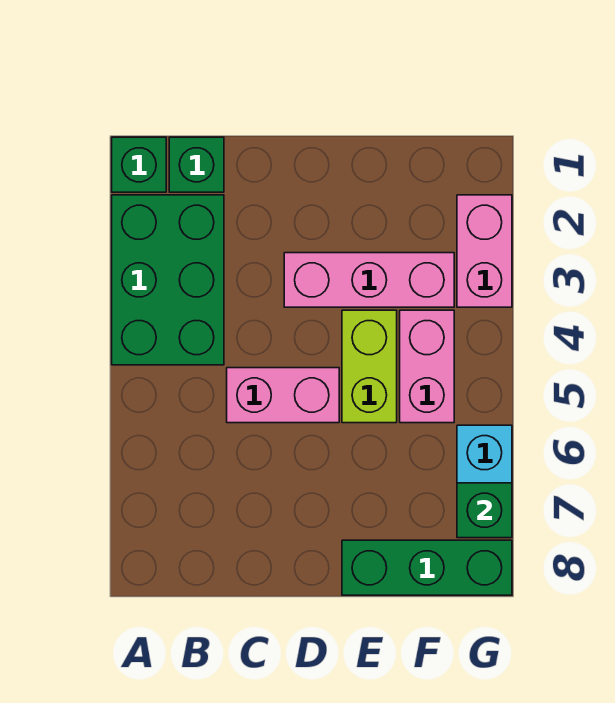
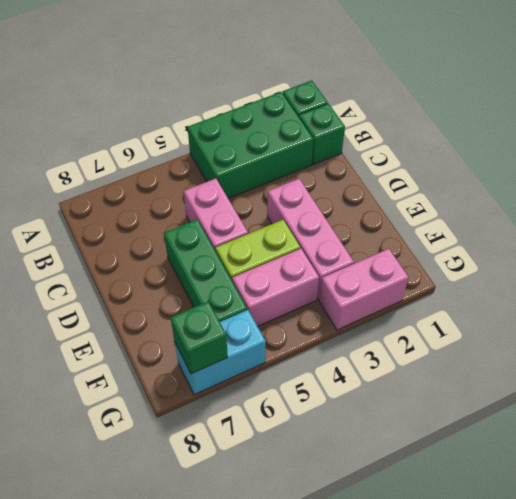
green brick E8:G8 level 1 -> green brick D6:F6 level 1

